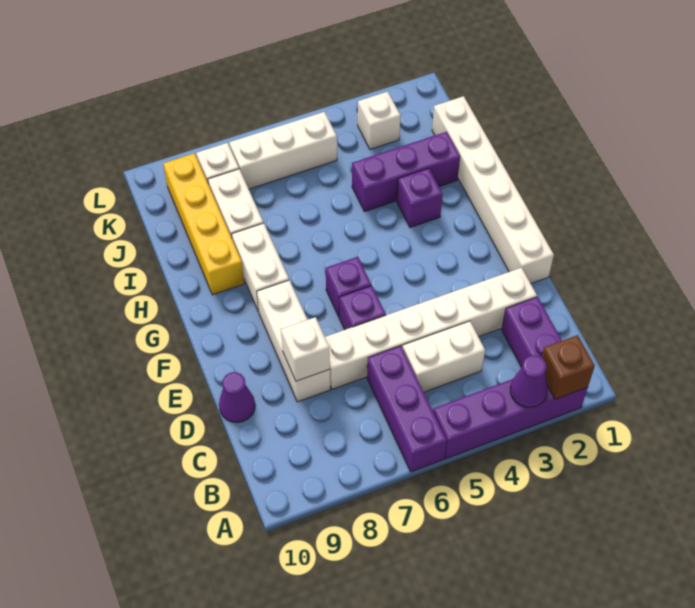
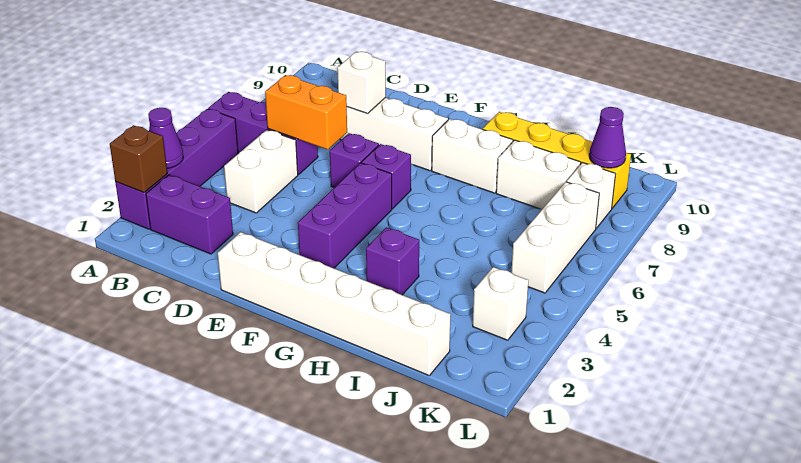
none -> orange brick C6:D6 level 2
white brick D2:D7 level 1 -> none
purple cone D10 level 1 -> purple cone K9 level 2
purple brick I2:I4 level 1 -> purple brick F3:F5 level 1

